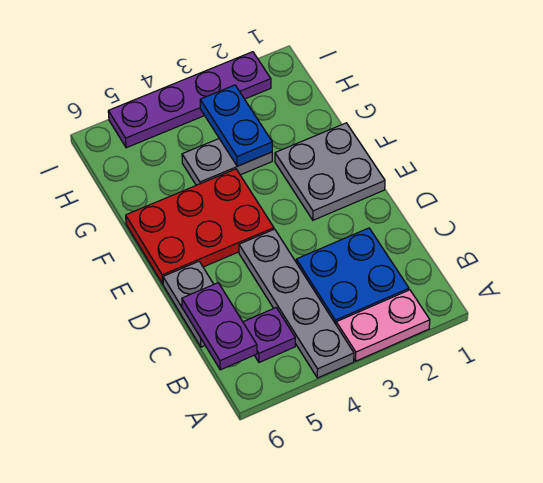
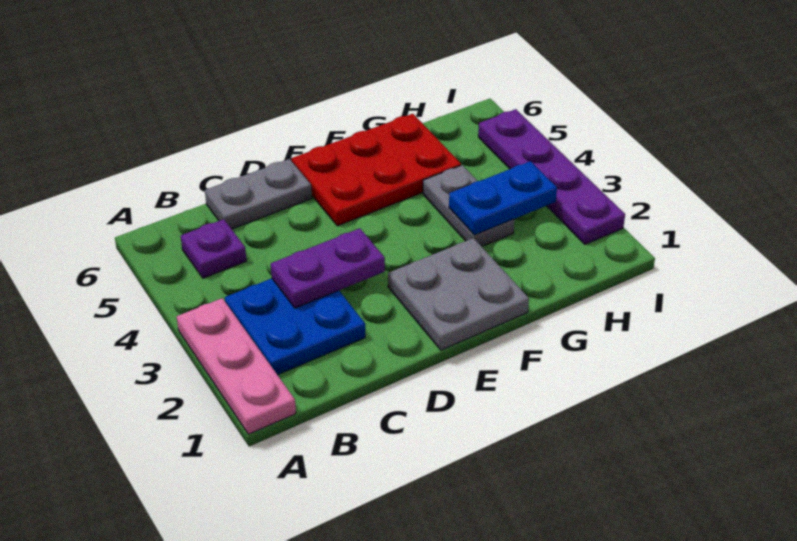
pink plate A2:A3 level 1 -> pink plate A1:A3 level 1
grey plate A4:D4 level 1 -> none
purple plate B6:C6 level 2 -> purple plate C3:D3 level 2
red plate E4:F6 level 1 -> red plate E5:G6 level 1

